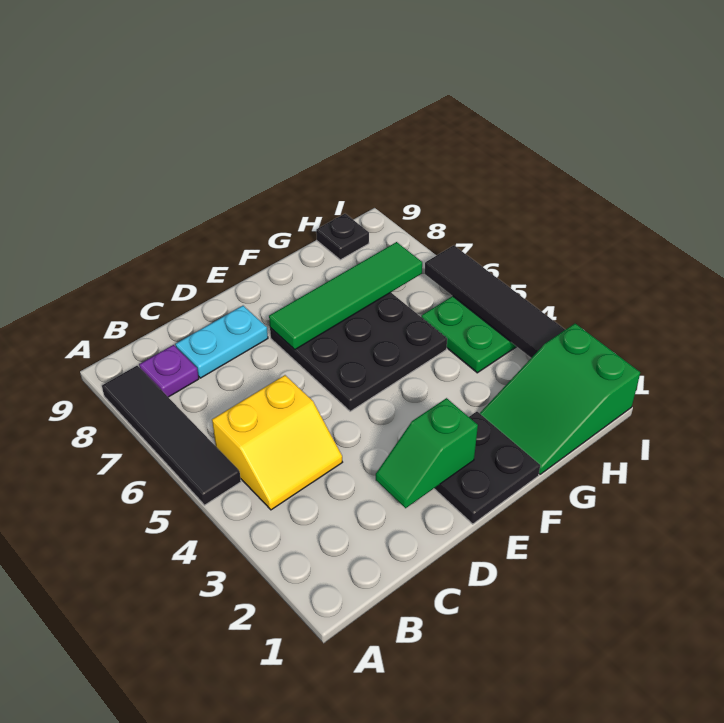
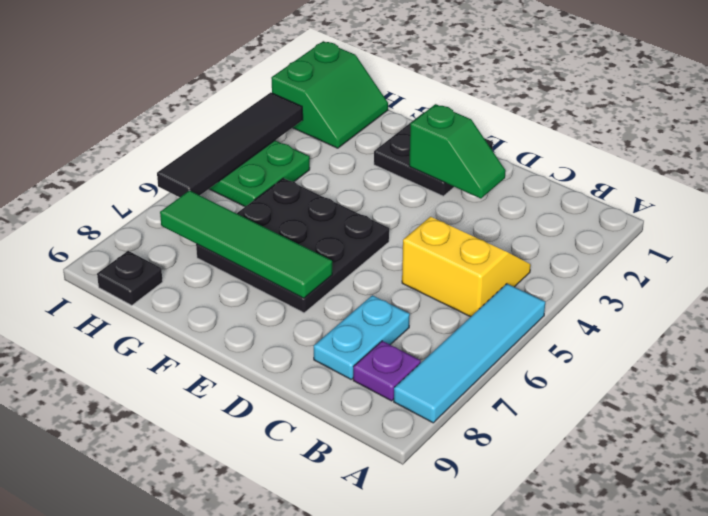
black tile A5:A8 level 1 -> cyan tile A5:A8 level 1
cyan plate C8:D8 level 1 -> cyan plate C7:C8 level 1
green slope G1:I2 level 1 top I -> green slope H1:I2 level 1 top I

